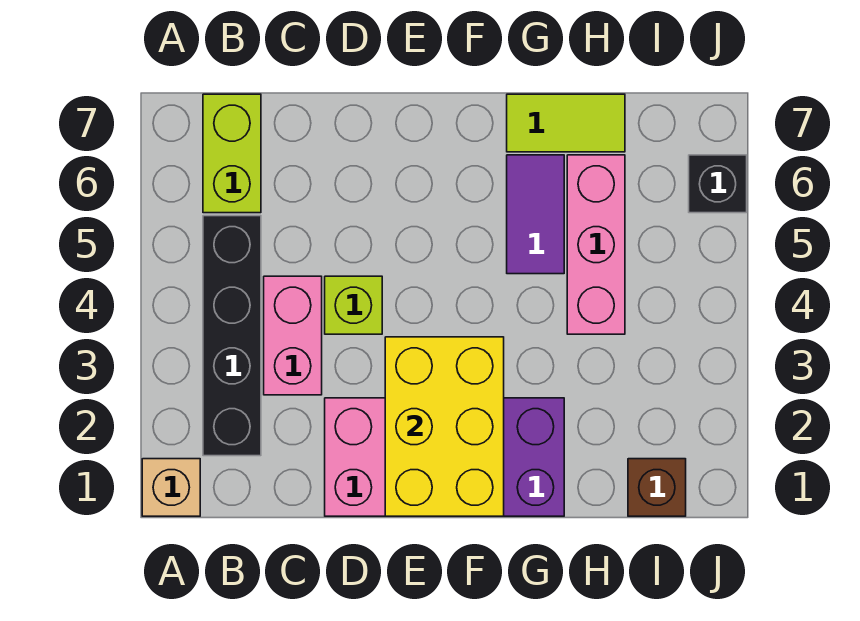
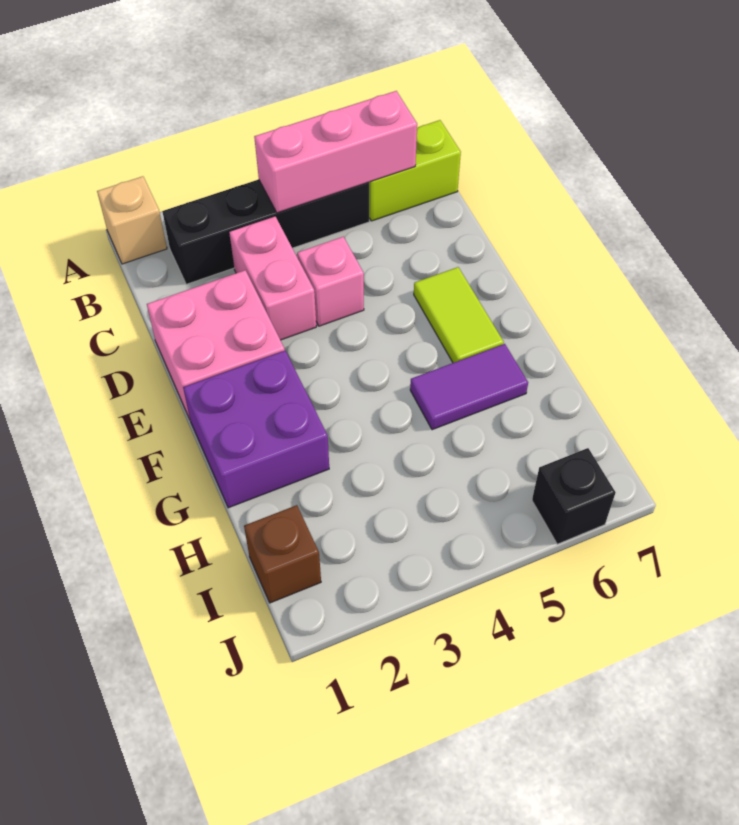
pink brick C3:C4 level 1 -> pink brick C3:D3 level 1
lime brick D4 level 1 -> pink brick D4 level 1
yellow brick E1:F3 level 2 -> none
lime tile G7:H7 level 1 -> lime tile E6:F6 level 1
pink brick H4:H6 level 1 -> pink brick B4:B6 level 2

